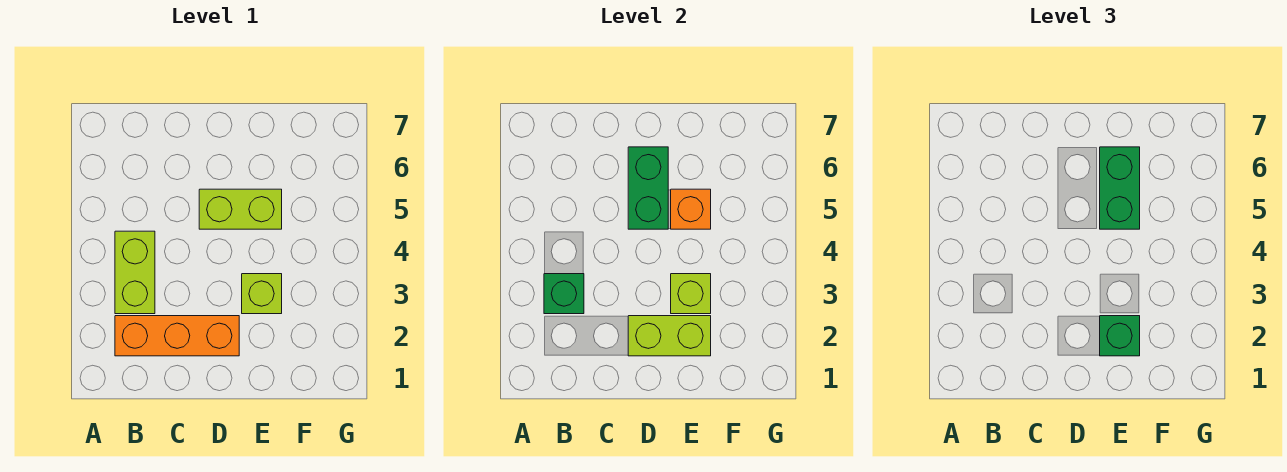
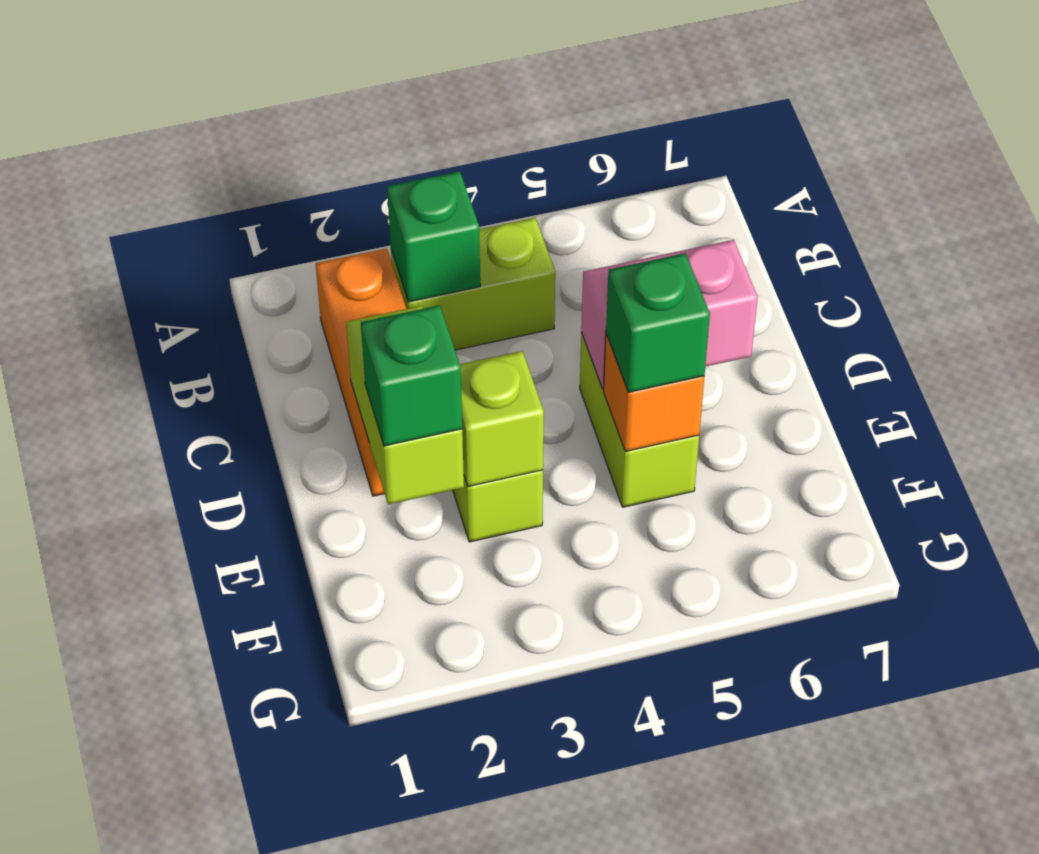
green brick D5:D6 level 2 -> pink brick D5:D6 level 2
green brick E5:E6 level 3 -> green brick E5 level 3

